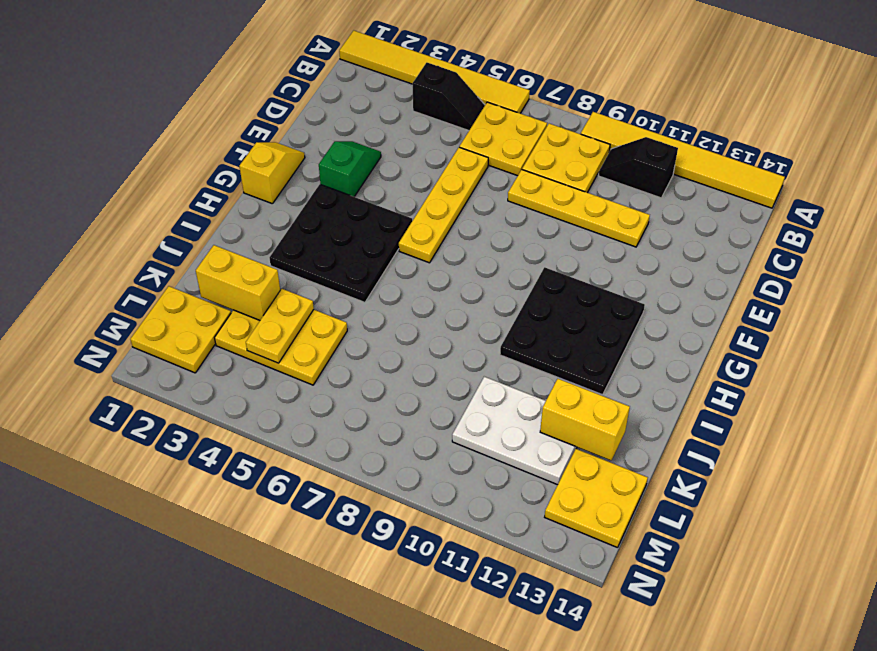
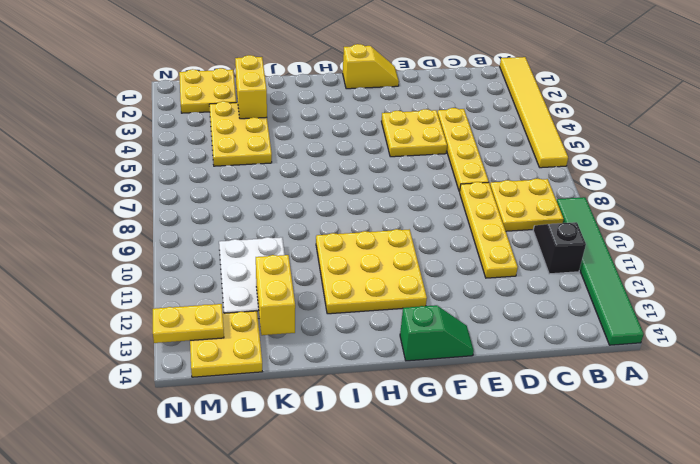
yellow tile A9:A14 level 1 -> green tile A9:A14 level 1
black slope B4:B5 level 1 top 4 -> none
yellow plate B6:C7 level 1 -> yellow plate E4:F5 level 1
yellow plate D6:G6 level 1 -> yellow plate D4:D7 level 1
green slope E3:F3 level 1 top F -> green slope F14:G14 level 1 top G
black plate G3:I5 level 1 -> none
black plate G10:I12 level 1 -> yellow plate G10:I12 level 1
yellow plate K4:L4 level 2 -> yellow plate M13:N13 level 2

